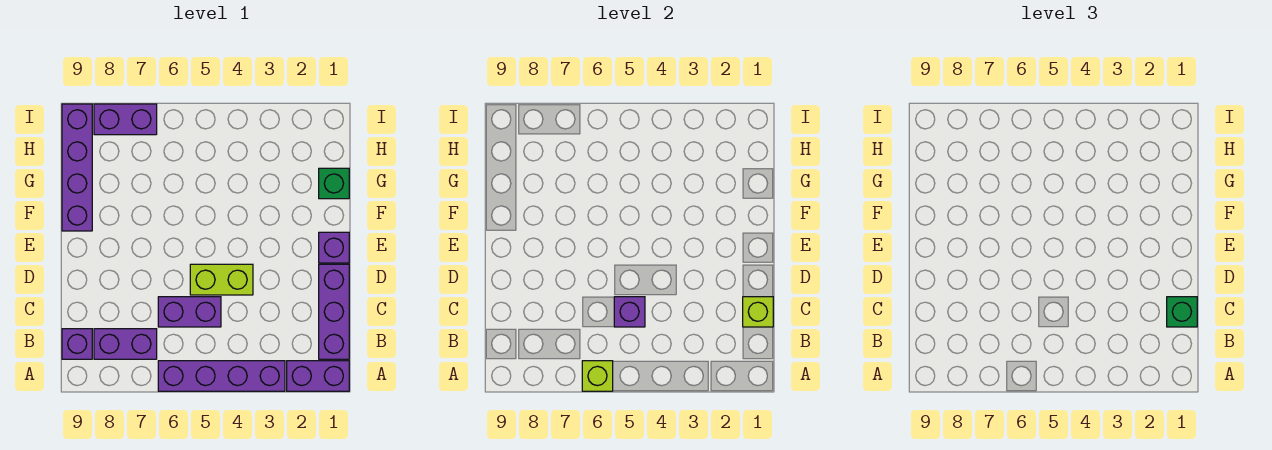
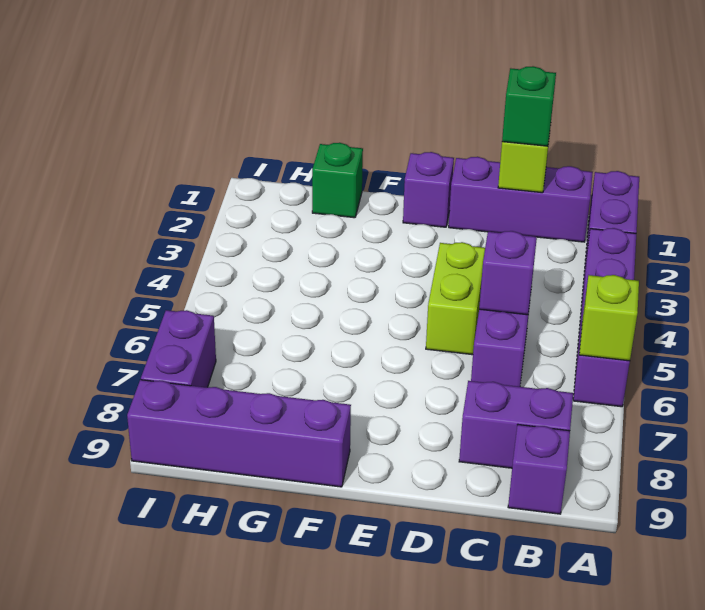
purple brick B7:B8 level 1 -> purple brick B8:C8 level 1

